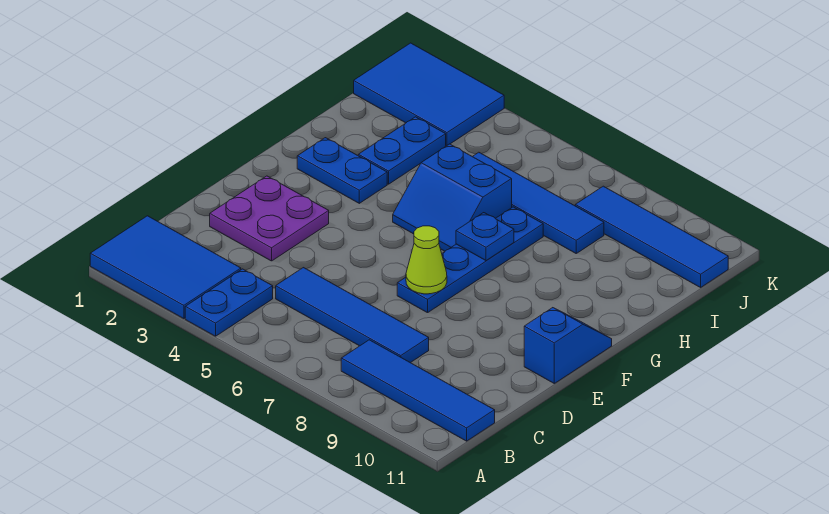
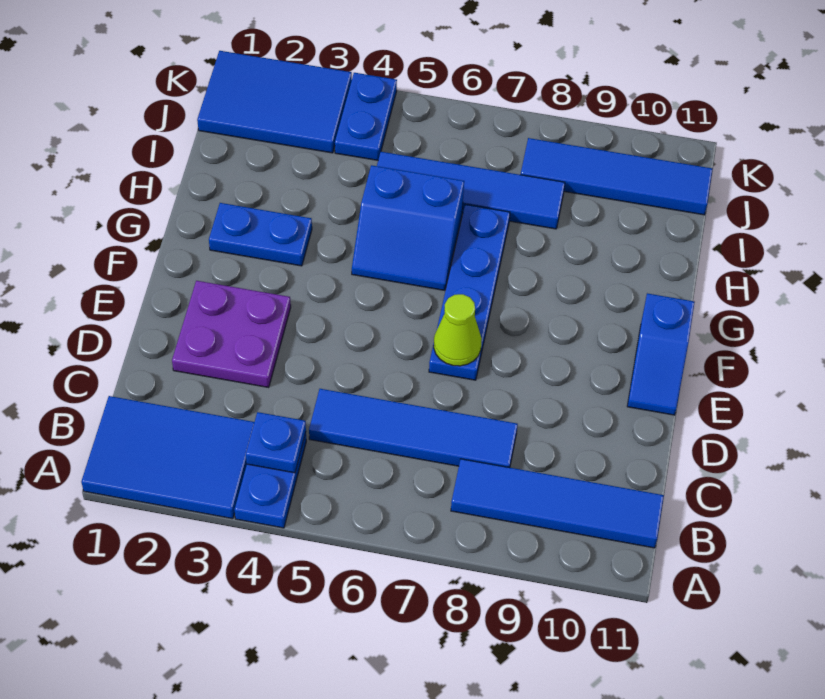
blue slope E11:F11 level 1 top E -> blue slope E11:F11 level 1 top F
blue plate G7 level 2 -> blue plate B4 level 2
blue plate H3:I3 level 1 -> blue plate J4:K4 level 1

